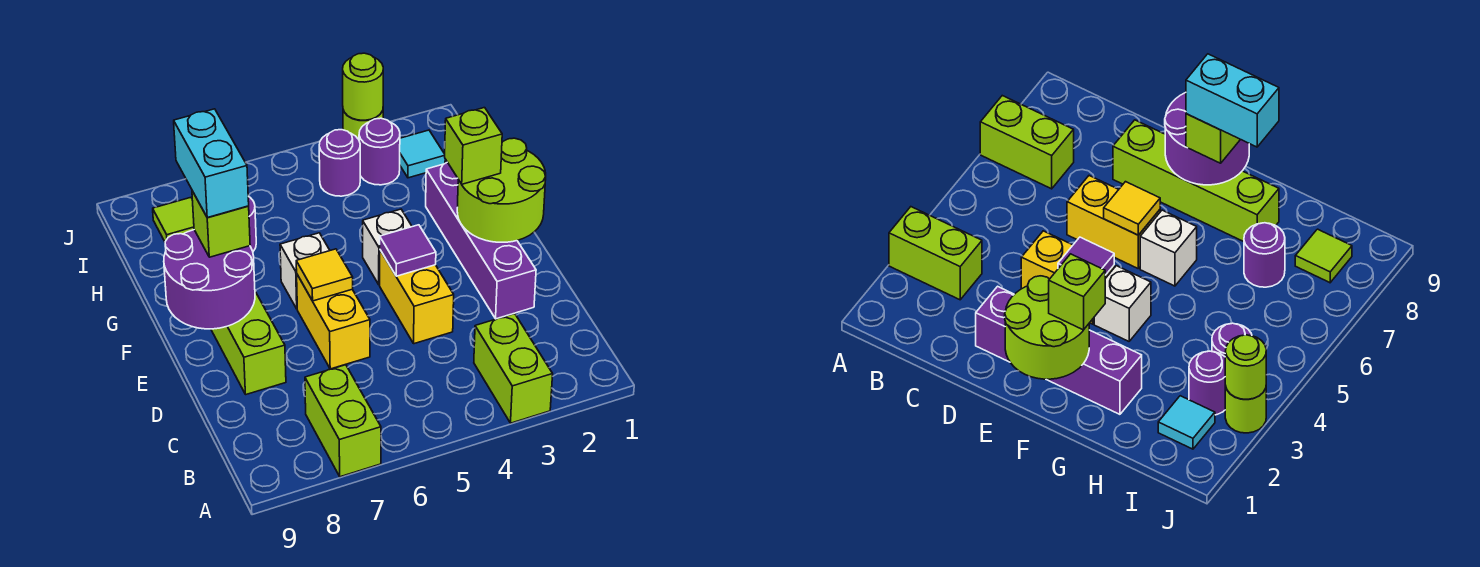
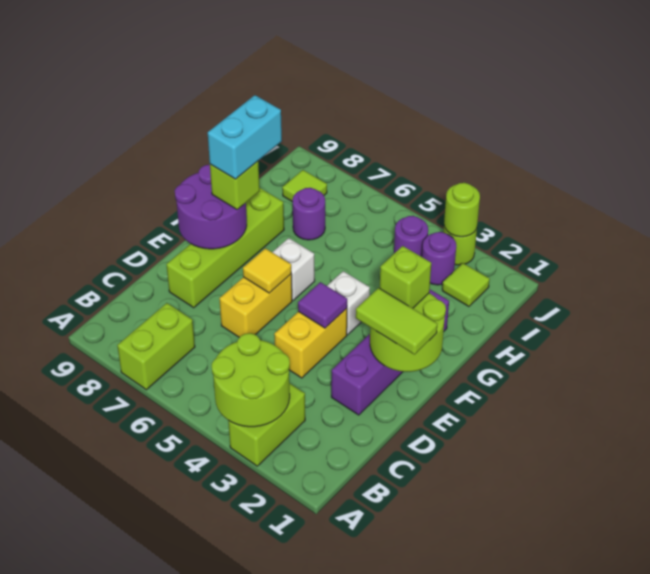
none -> lime round brick A3:B4 level 2
none -> lime tile E1:E2 level 3
cyan tile I2 level 1 -> lime tile I2 level 1

